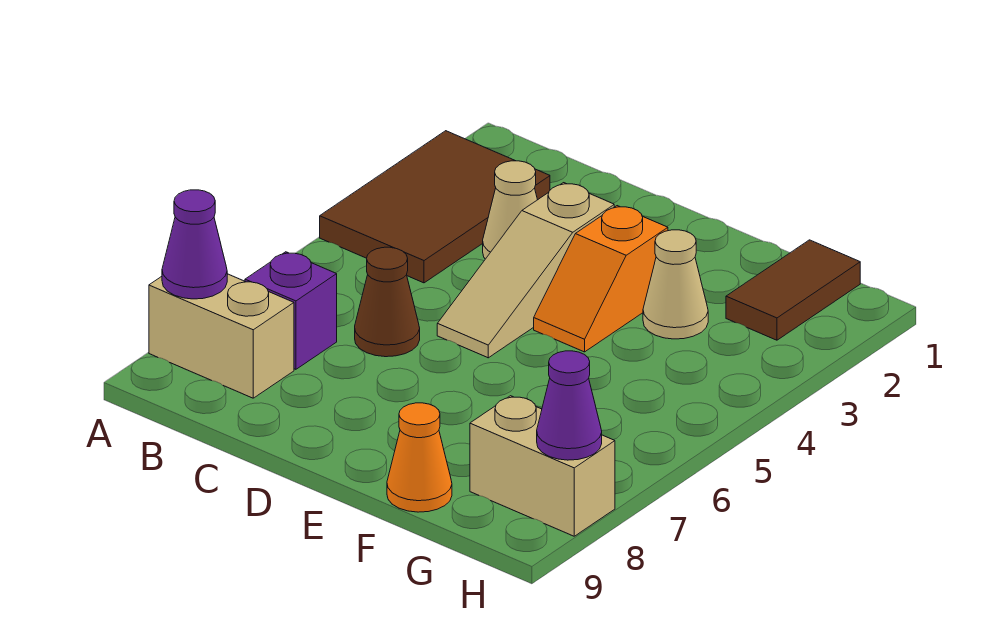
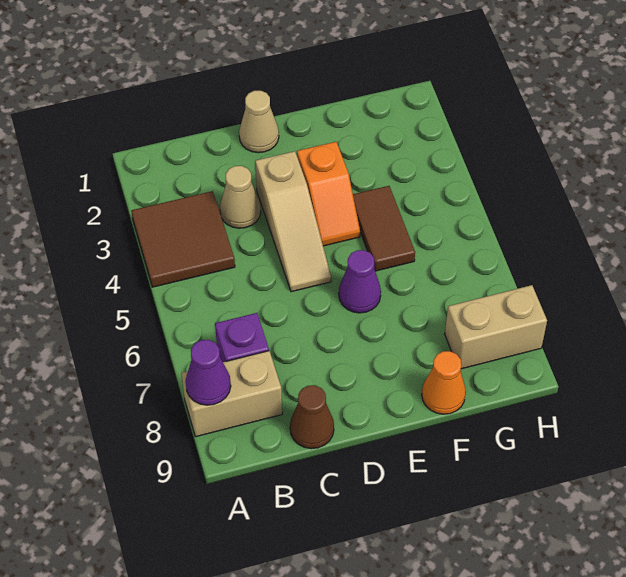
brown tile A2:B4 level 1 -> brown tile A3:B4 level 1
brown cone C6 level 1 -> brown cone C9 level 1
tan cone F3 level 1 -> tan cone D1 level 1
brown tile G1:G2 level 1 -> brown tile F4:F5 level 1
purple cone H8 level 2 -> purple cone E6 level 1

